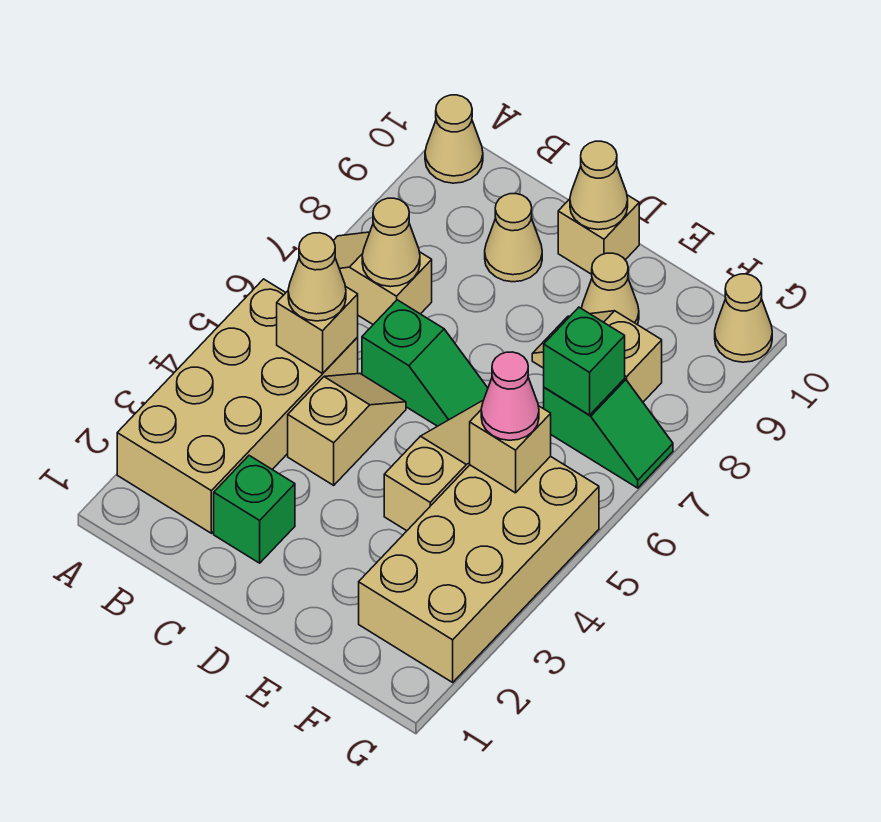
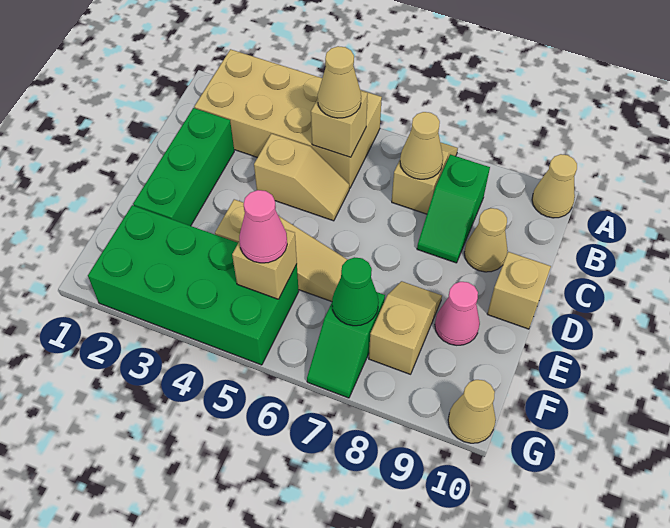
green brick C2 level 1 -> green brick C2:E2 level 1
green slope C6:D6 level 1 top C -> green slope B8:C8 level 1 top B
tan cone D10 level 2 -> none
tan cone E9 level 1 -> pink cone E9 level 1
tan brick F2:G5 level 1 -> green brick F2:G5 level 1
green brick F7 level 2 -> green cone F7 level 2

